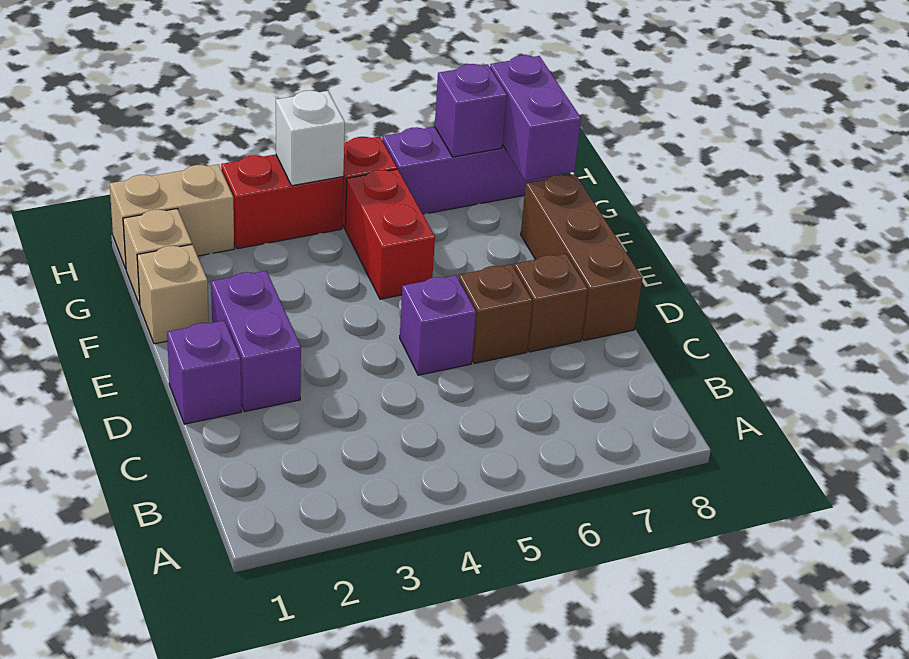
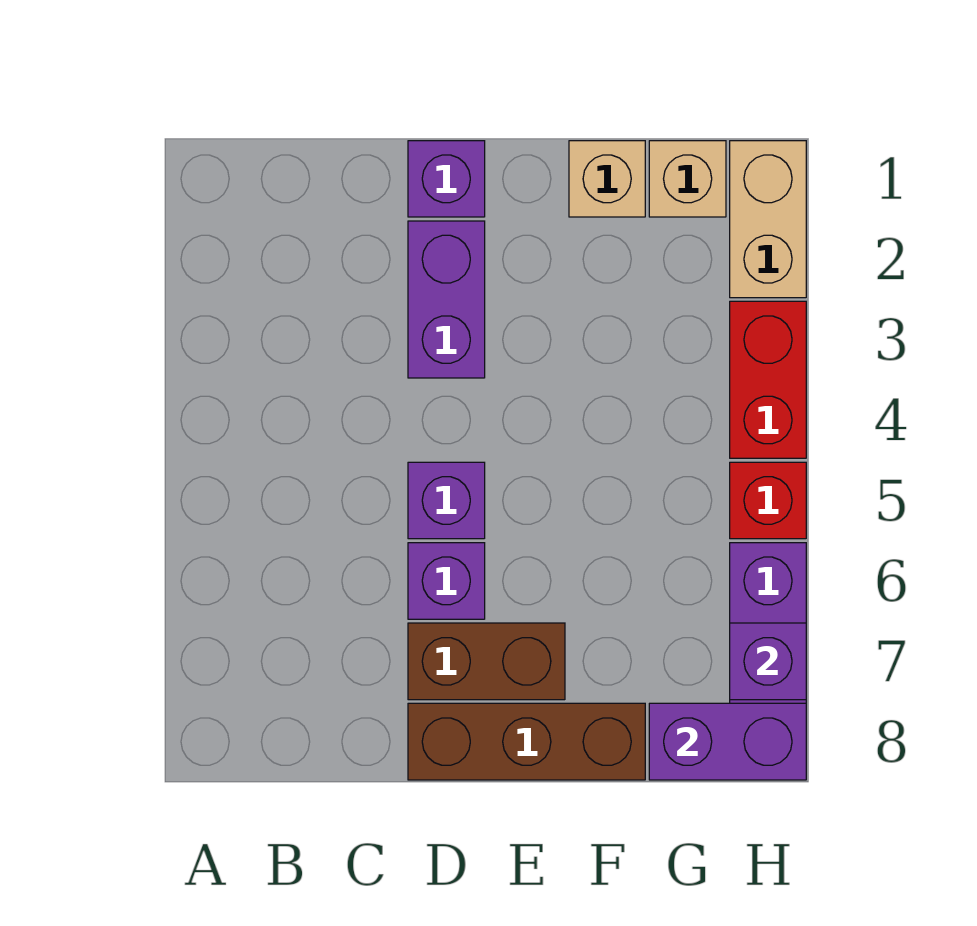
purple brick D2:E2 level 1 -> purple brick D2:D3 level 1
brown brick D6 level 1 -> purple brick D6 level 1
brown brick D7 level 1 -> brown brick D7:E7 level 1
red brick F5:G5 level 1 -> none
white brick H4 level 2 -> none

